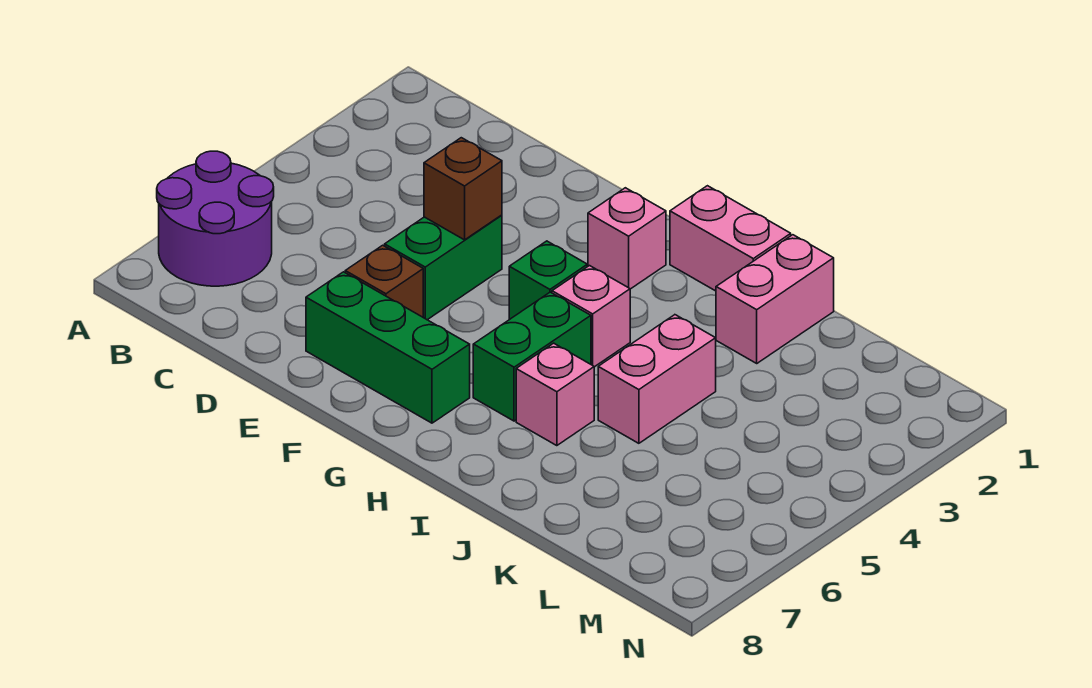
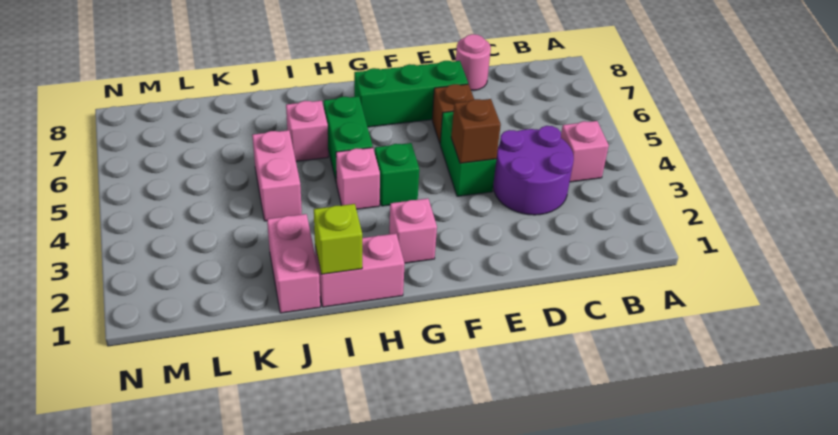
purple round brick A6:B7 level 1 -> purple round brick C3:D4 level 1
none -> pink brick B4 level 1
none -> pink round brick D8 level 1
none -> lime brick I1 level 2

